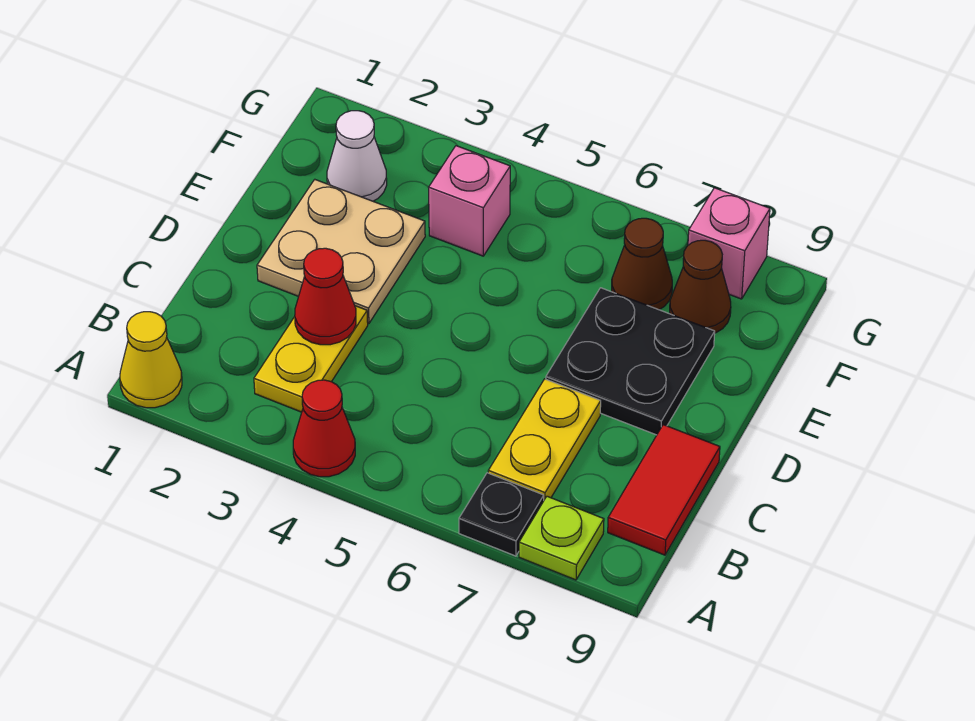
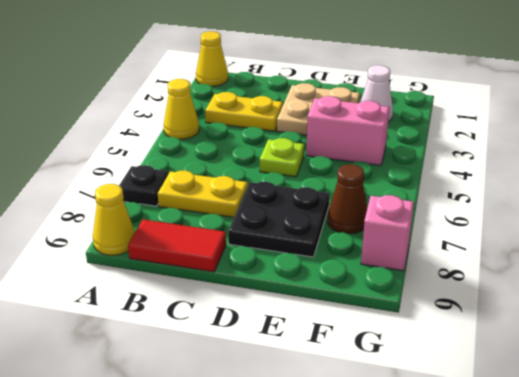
red cone A4 level 1 -> yellow cone A4 level 1
lime plate A8 level 1 -> lime plate D5 level 1
none -> yellow cone A9 level 1
red cone C3 level 2 -> none
pink brick F4 level 1 -> pink brick E4:F4 level 1
brown cone F8 level 1 -> none

